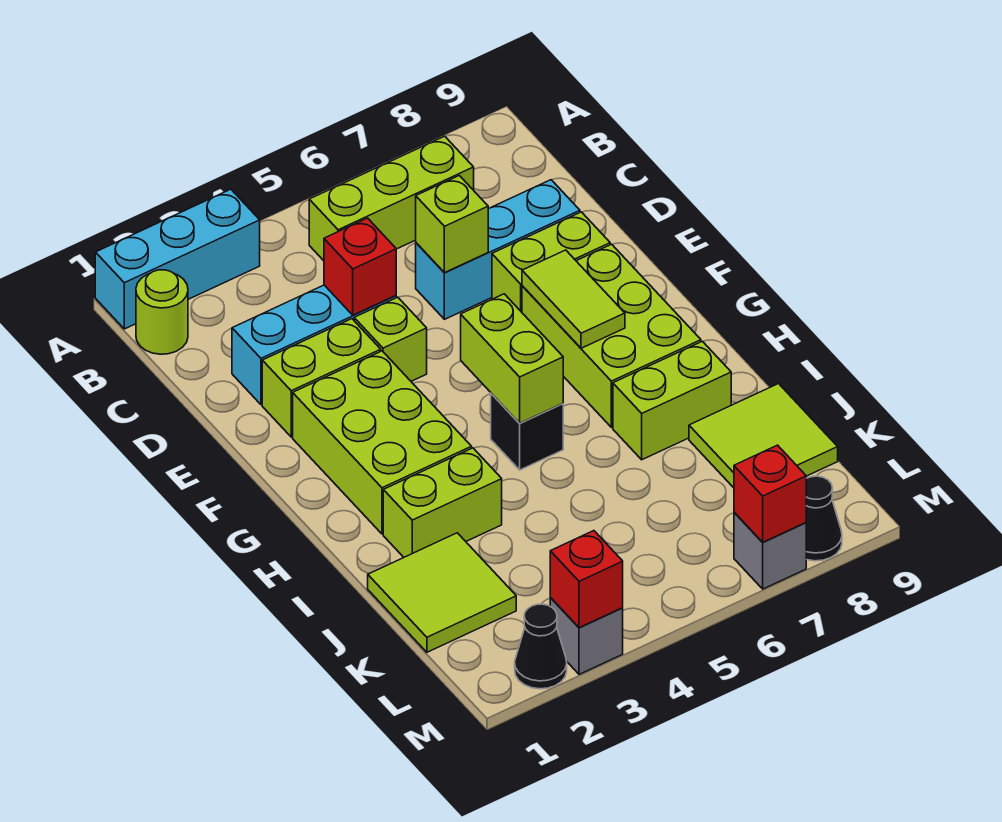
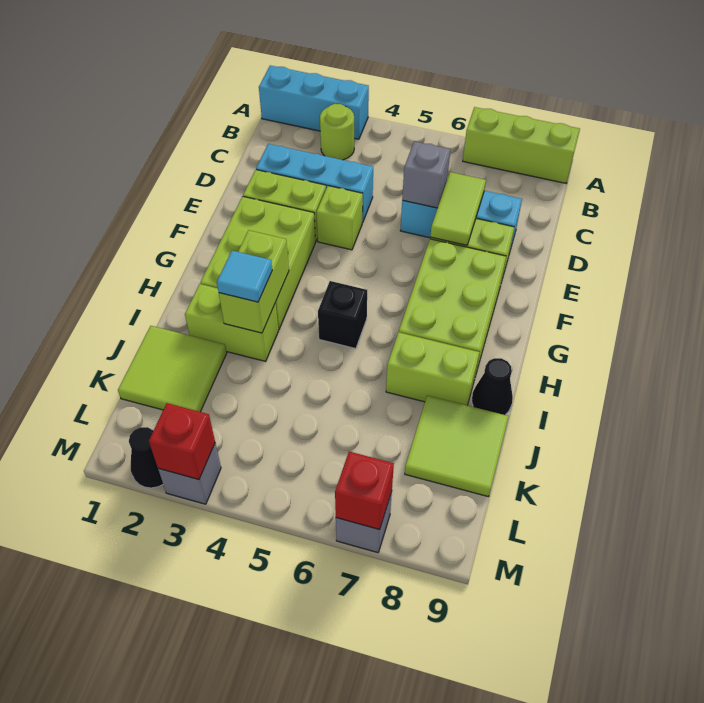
lime round brick B1 level 1 -> lime round brick B3 level 1
lime brick B5:B7 level 1 -> lime brick A7:A9 level 1
red brick D4 level 2 -> none
lime brick D6 level 2 -> grey brick D6 level 2
lime tile F7:G7 level 2 -> lime tile D7:E7 level 2
lime brick G5:H5 level 2 -> lime brick H3:I3 level 2
none -> cyan tile I3 level 3
black cone M8 level 1 -> black cone I9 level 1

